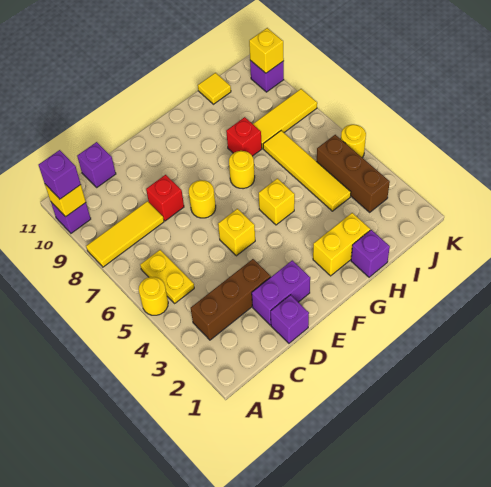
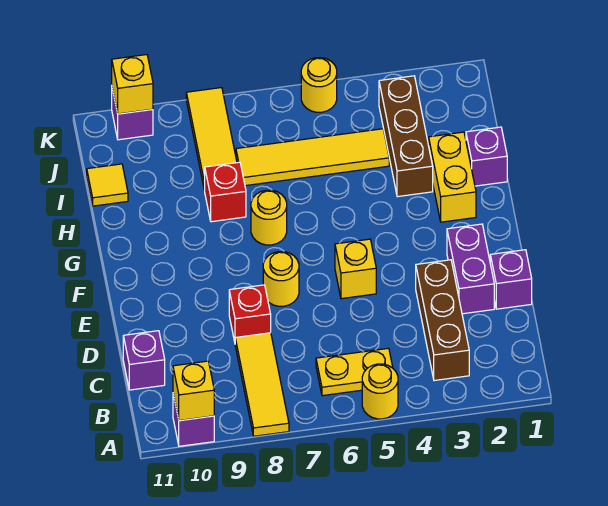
purple brick A10 level 3 -> none
yellow brick G5 level 1 -> none
brown brick J3:J5 level 1 -> brown brick H3:J3 level 1

